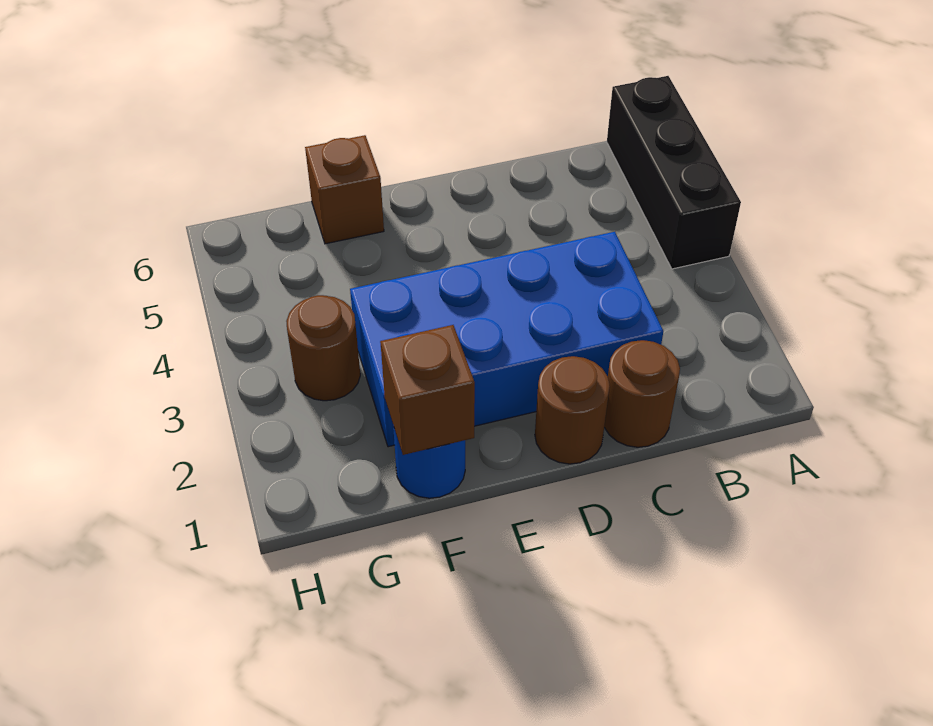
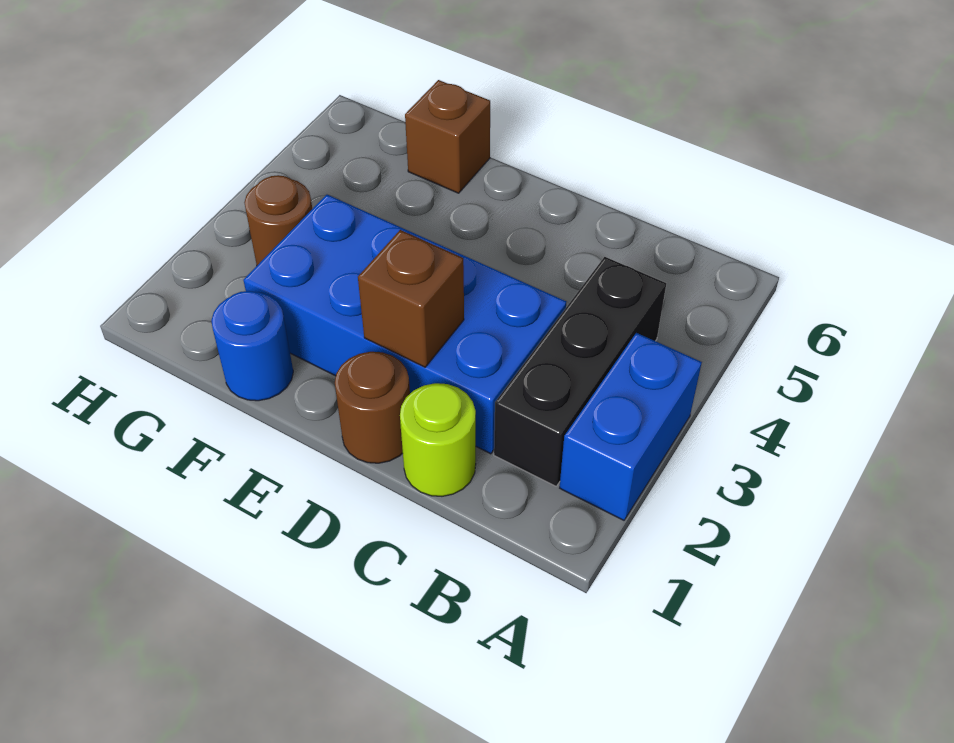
none -> blue brick A2:A3 level 1
black brick A4:A6 level 1 -> black brick B2:B4 level 1
brown round brick C1 level 1 -> lime round brick C1 level 1
brown brick F1 level 2 -> brown brick D2 level 2

